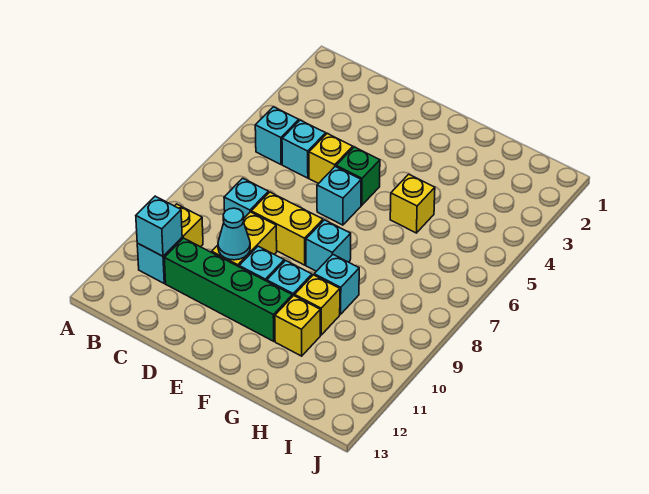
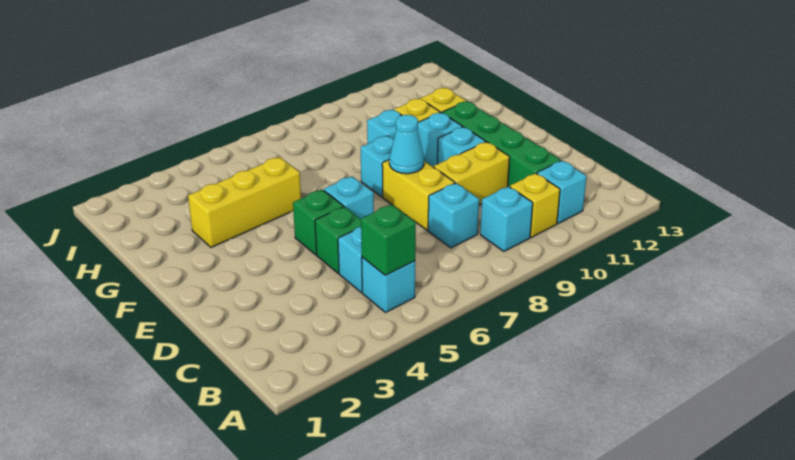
none -> green brick B5 level 2
cyan brick B11 level 2 -> cyan brick B9 level 1
yellow brick D5 level 1 -> green brick D5 level 1
cyan cone D10 level 2 -> cyan cone E8 level 2
yellow brick G5 level 1 -> yellow brick G3:G5 level 1

